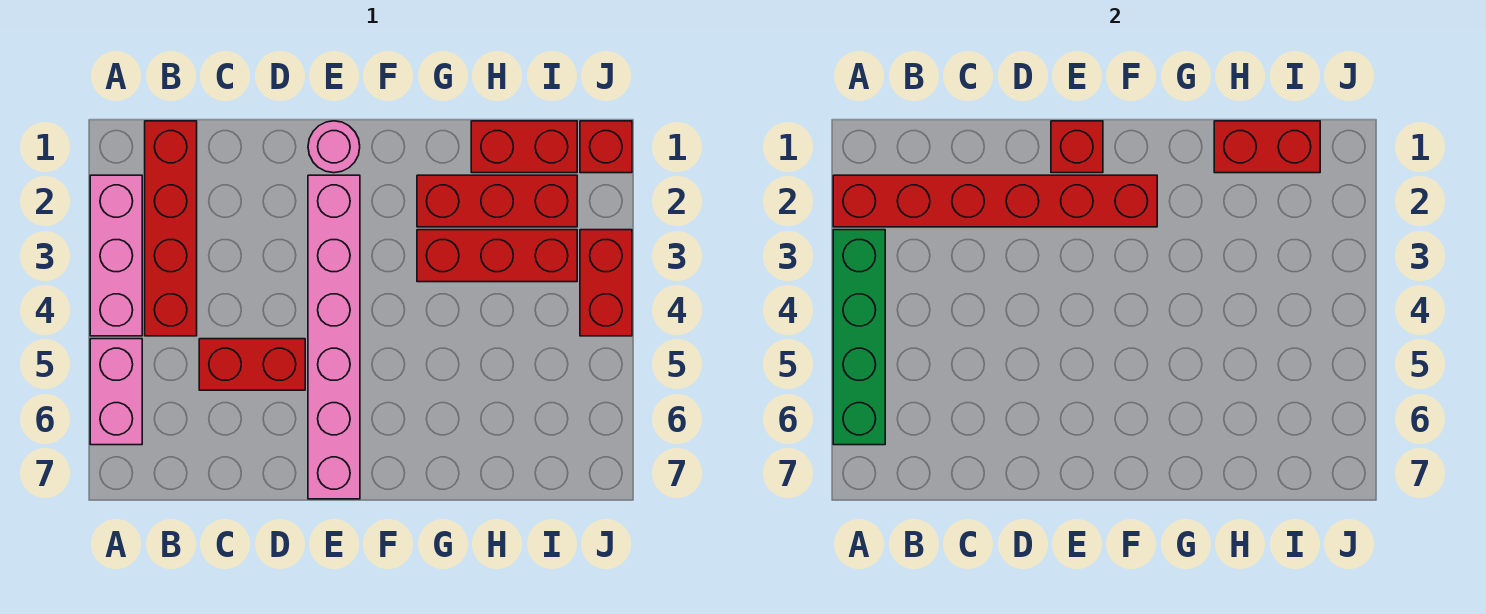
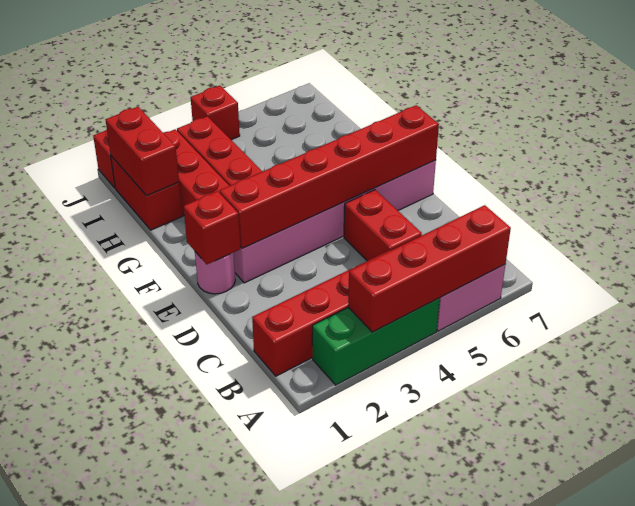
pink brick A2:A4 level 1 -> green brick A2:A4 level 1
red brick A2:F2 level 2 -> red brick E2:E7 level 2
green brick A3:A6 level 2 -> red brick A3:A6 level 2
red brick J3:J4 level 1 -> red brick J4 level 1

